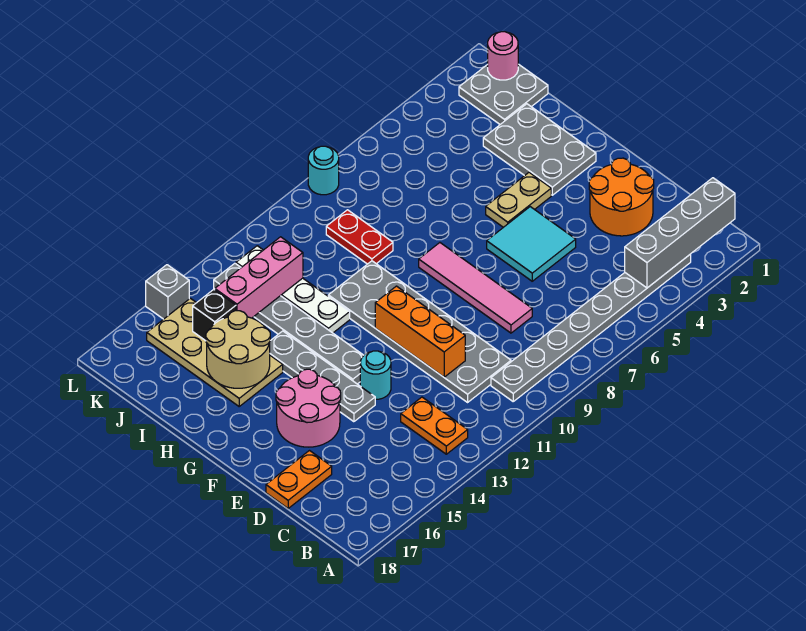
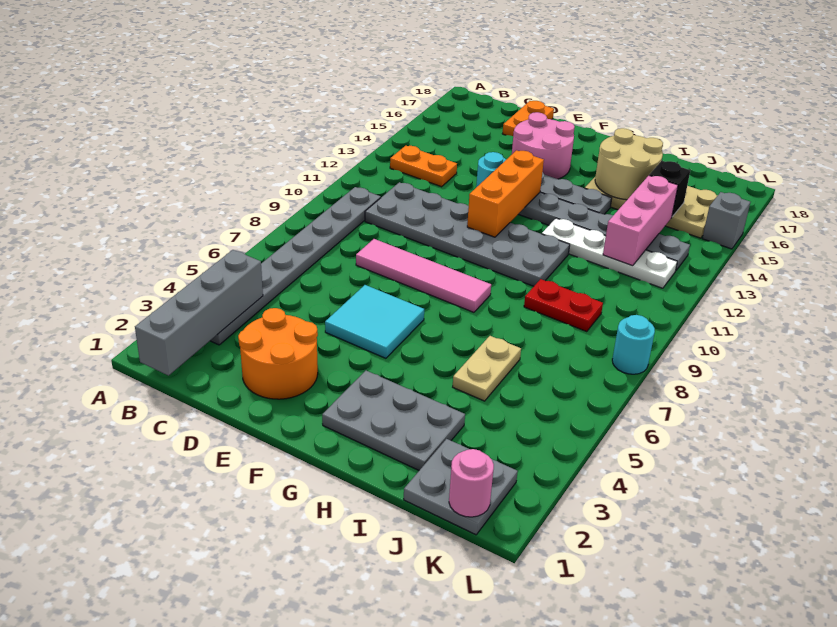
orange brick D11:F11 level 2 -> orange brick F11:F13 level 2
tan plate G4:G5 level 1 -> tan plate I5:I6 level 1

